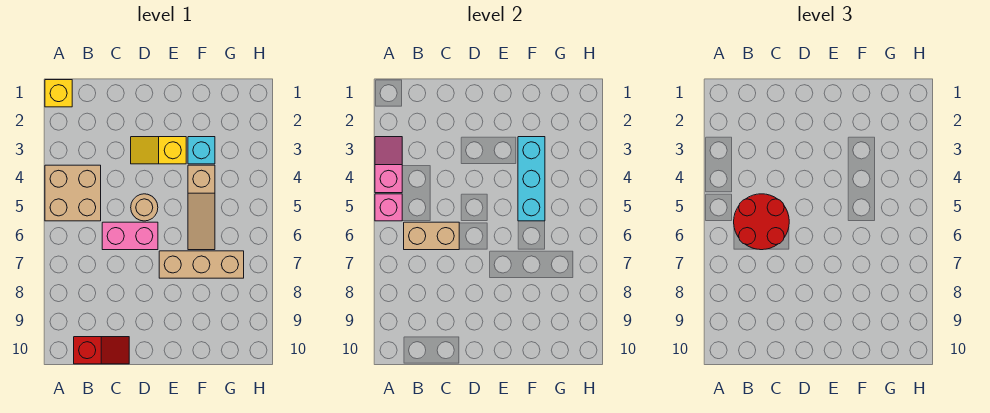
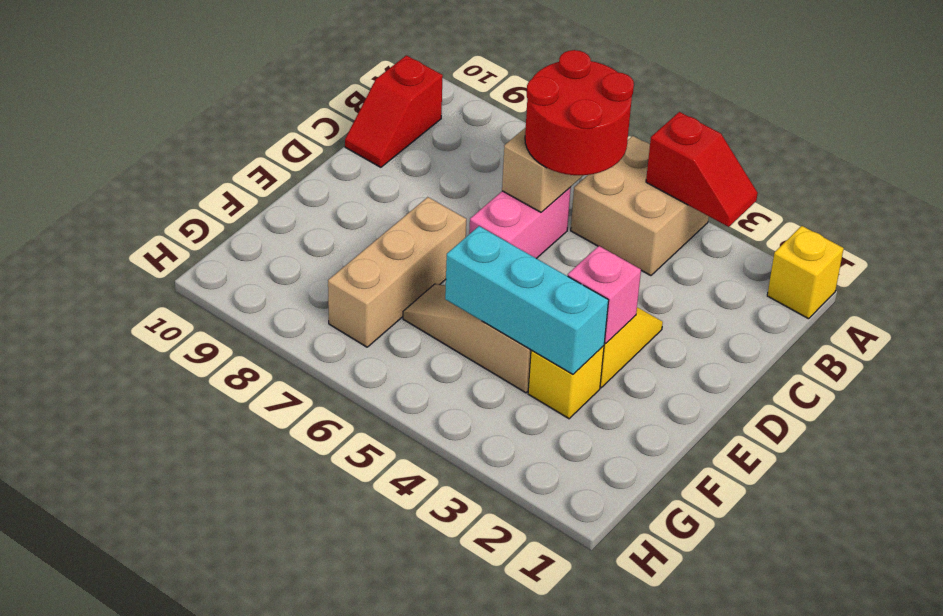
pink slope A3:A4 level 2 top 4 -> red slope A3:A4 level 2 top 4
pink brick A5 level 2 -> pink brick E3 level 2
tan round brick D5 level 1 -> none
cyan brick F3 level 1 -> yellow brick F3 level 1

